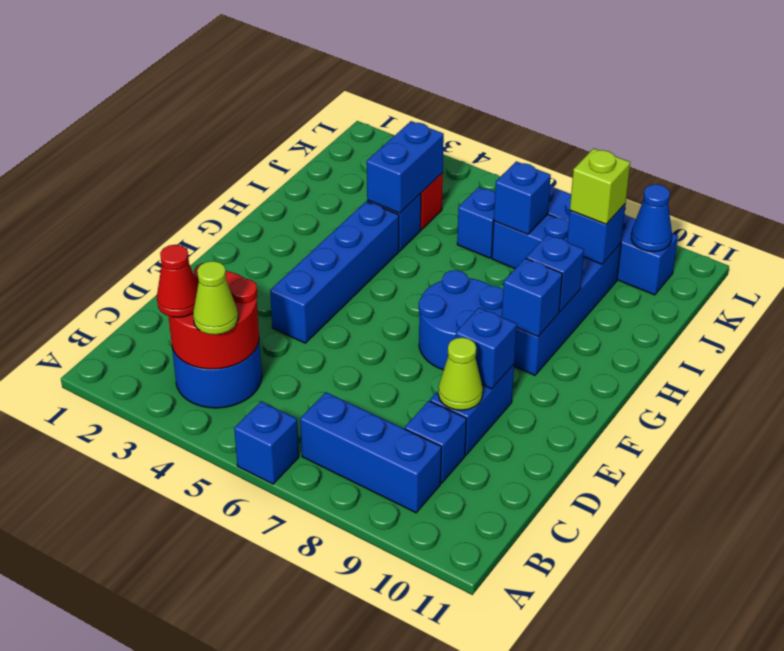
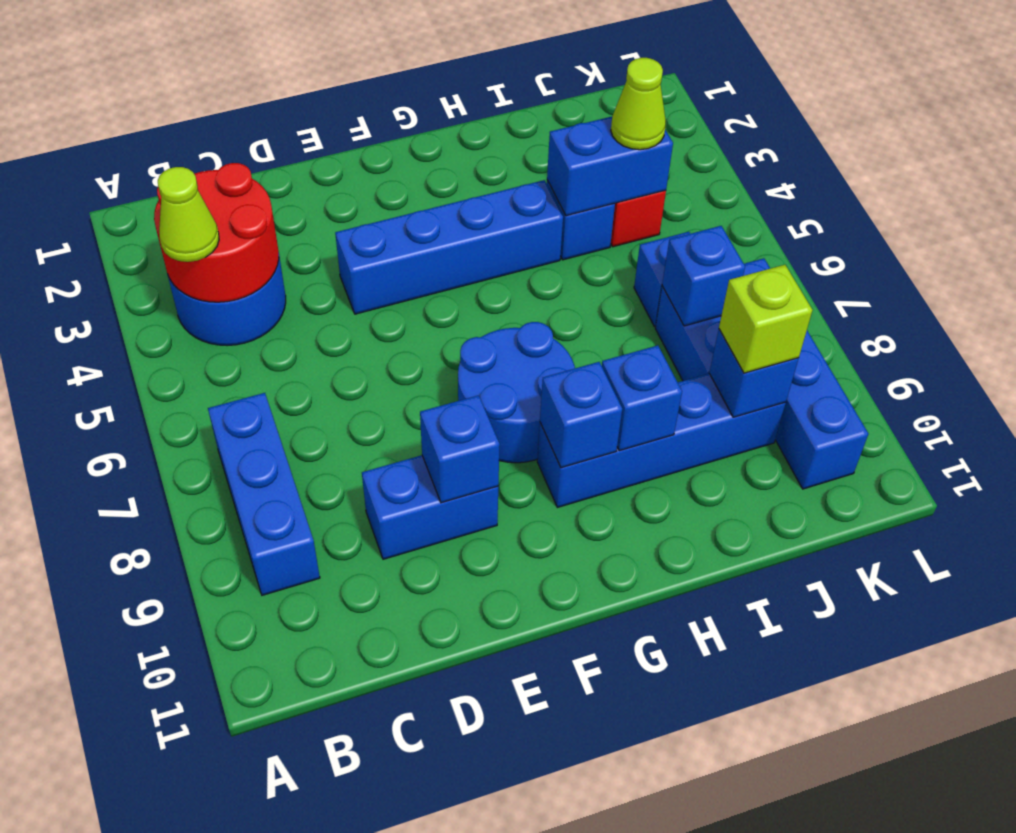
blue brick A6 level 1 -> none
red cone B3 level 3 -> none
blue brick C9 level 1 -> none
lime cone D9 level 2 -> lime cone J4 level 3
blue cone K10 level 2 -> none

